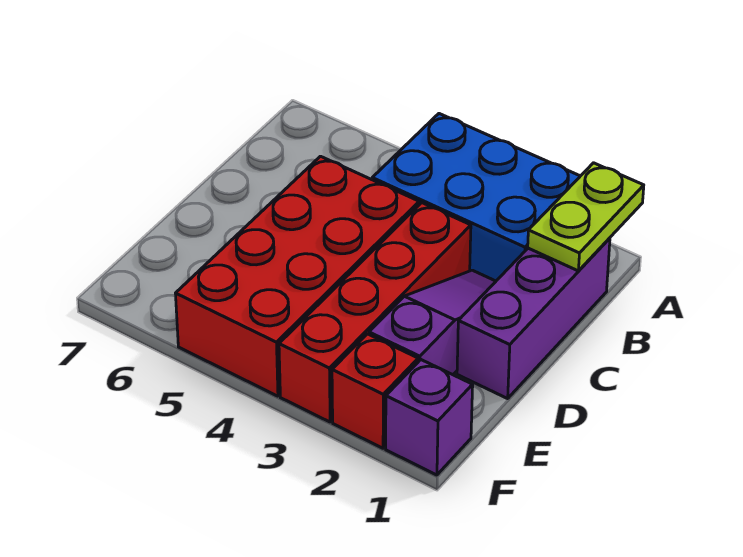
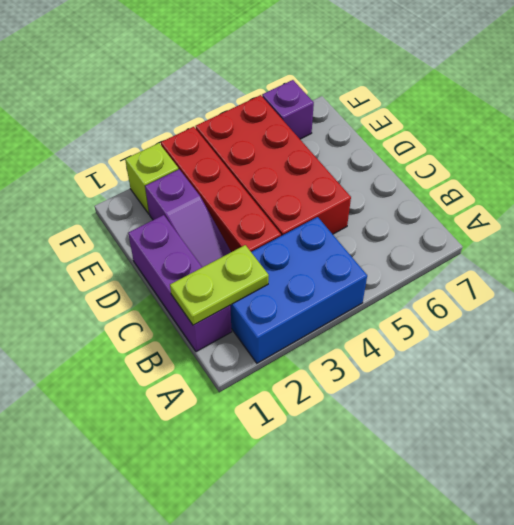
lime plate A1:B1 level 2 -> lime plate B1:B2 level 2
purple brick F1 level 1 -> purple brick F6 level 1
red brick F2 level 1 -> lime brick F2 level 1

